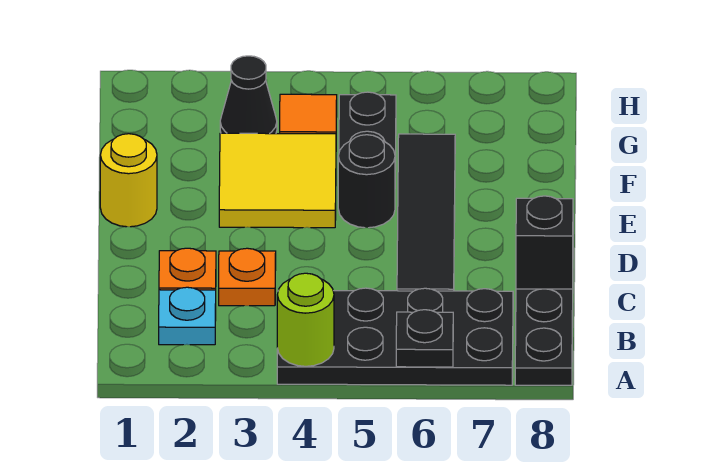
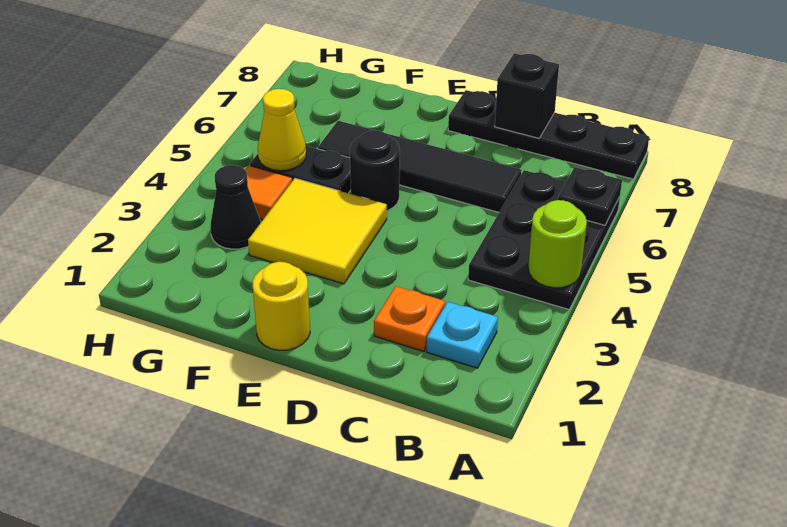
black plate A4:B7 level 1 -> black plate A4:B6 level 1
orange plate C3 level 1 -> none
none -> yellow cone G5 level 2

